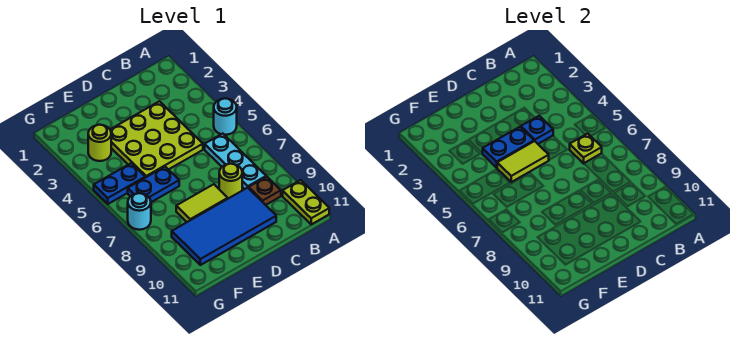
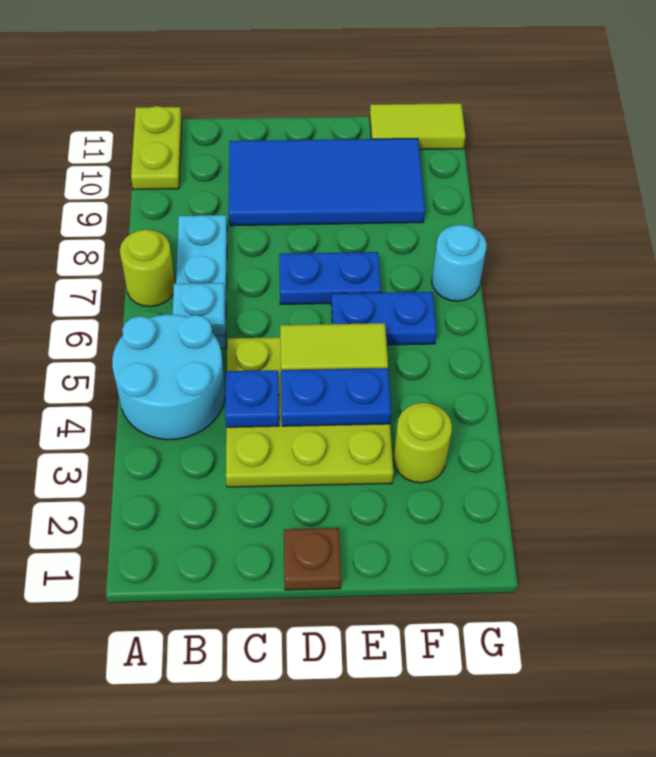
cyan round brick A5 level 1 -> cyan round brick A4:B5 level 1
lime plate B6 level 2 -> cyan plate B6 level 2
brown plate B9 level 1 -> brown plate D1 level 1
lime round brick C8 level 1 -> lime round brick A7 level 1
lime tile D8:E8 level 1 -> lime tile F11:G11 level 1
blue plate F5:G5 level 1 -> blue plate D7:E7 level 1

